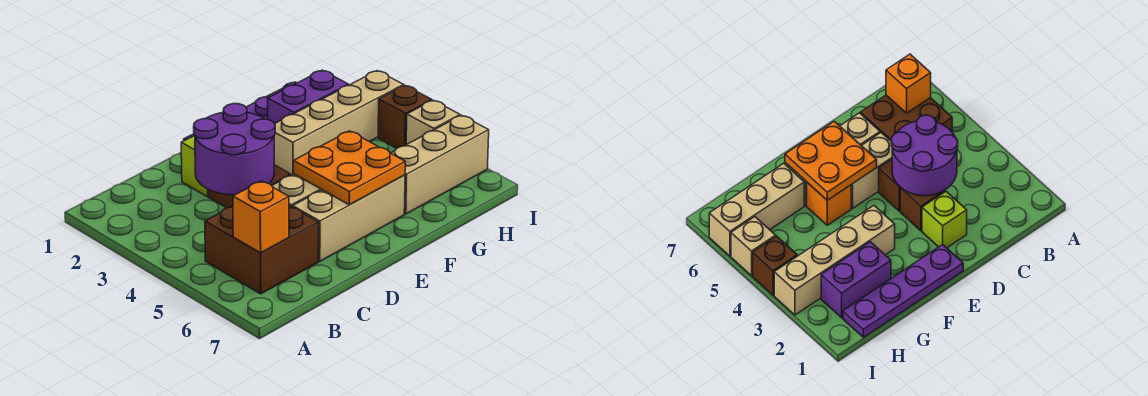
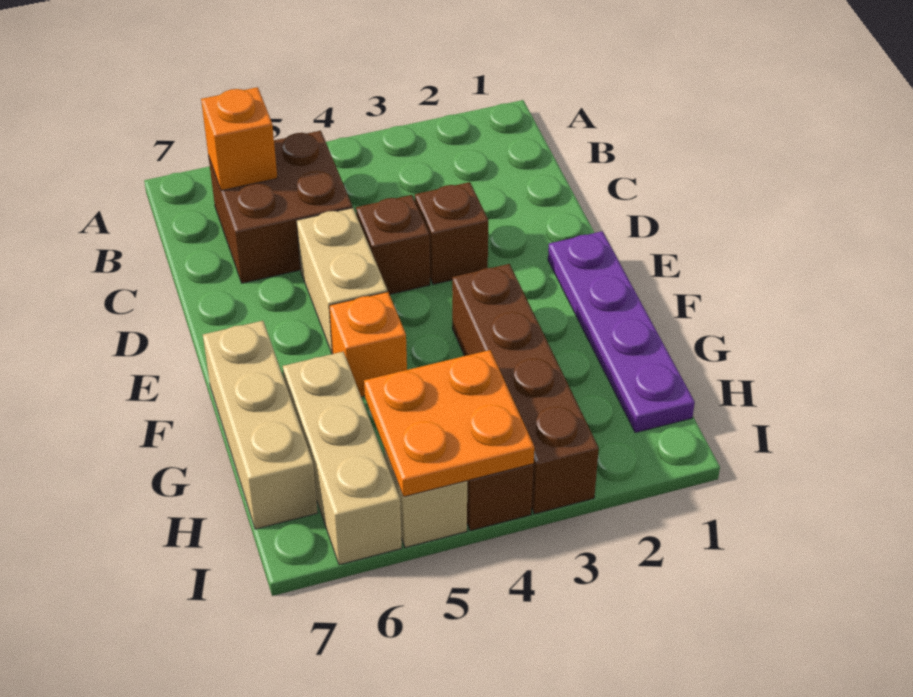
purple round brick C3:D4 level 2 -> none
lime brick D2 level 1 -> none
tan brick D6:F6 level 1 -> tan brick F7:H7 level 1
orange plate E5:F6 level 2 -> orange plate H4:I5 level 2
tan brick F3:I3 level 1 -> brown brick F3:I3 level 1
purple brick G2:H2 level 1 -> none

